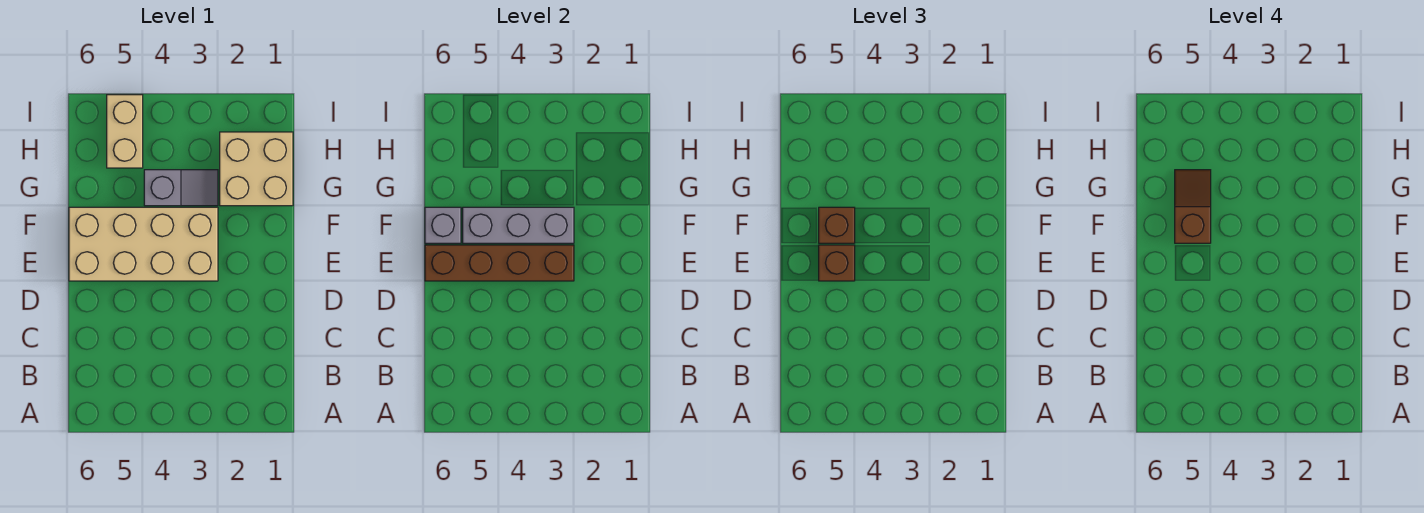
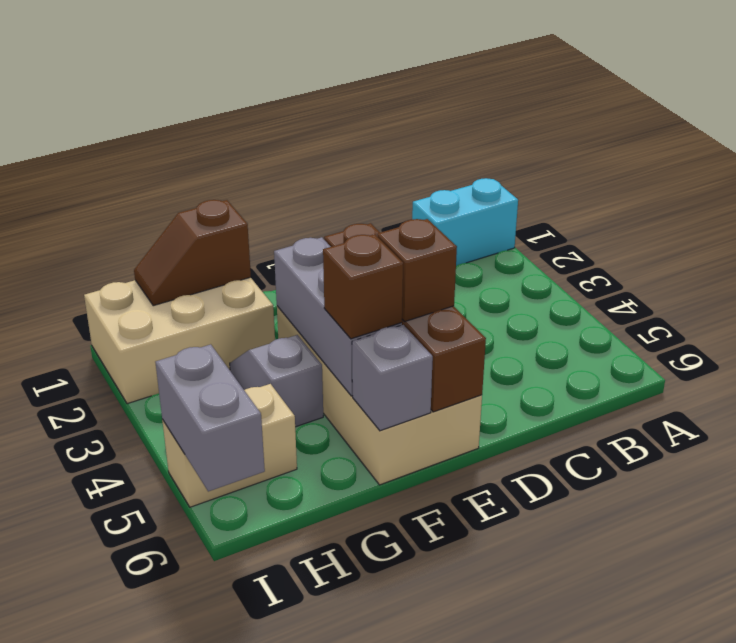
none -> cyan brick A1:B1 level 1
brown slope F5:G5 level 4 top F -> brown slope G1:H1 level 2 top G
tan brick G1:H2 level 1 -> tan brick G1:I2 level 1
none -> grey brick I5:I6 level 2

